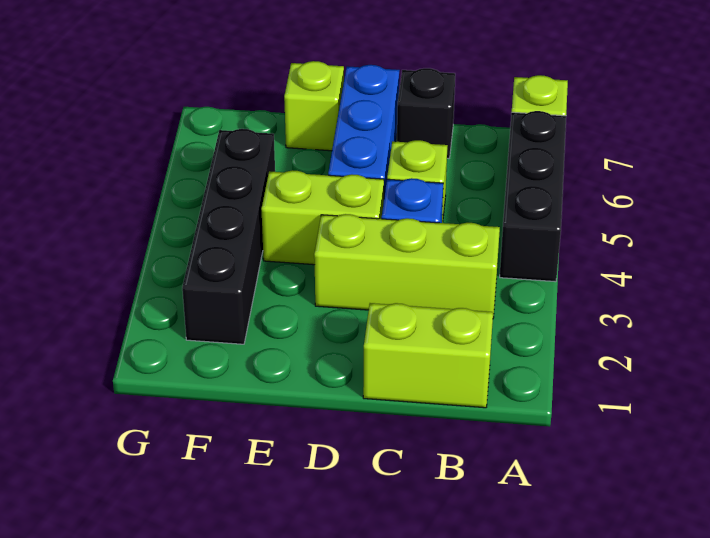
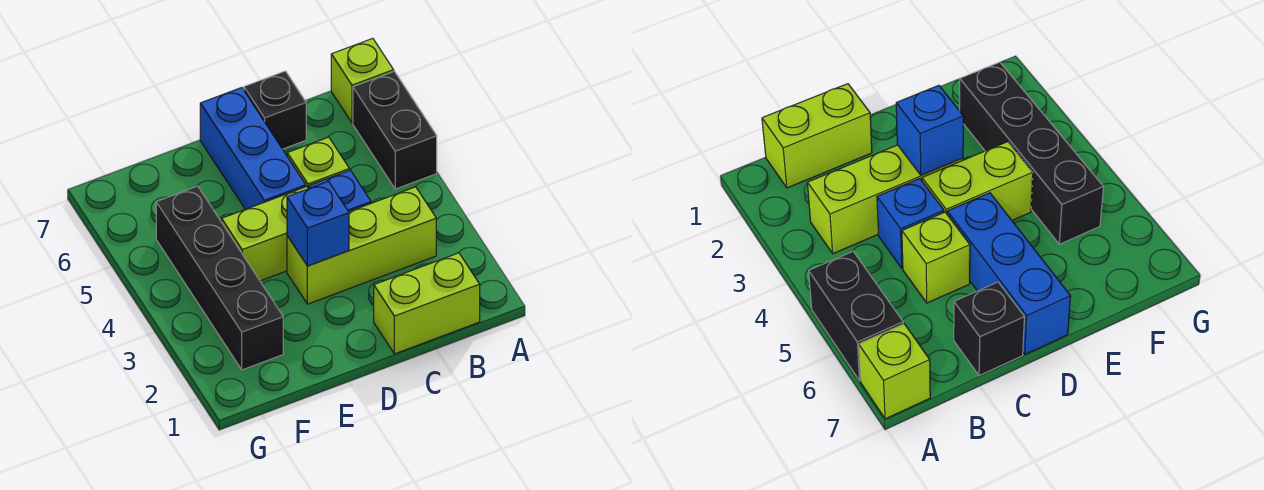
black brick A4:A6 level 1 -> black brick A5:A6 level 1
none -> blue brick D3 level 2
lime brick E7 level 1 -> none

